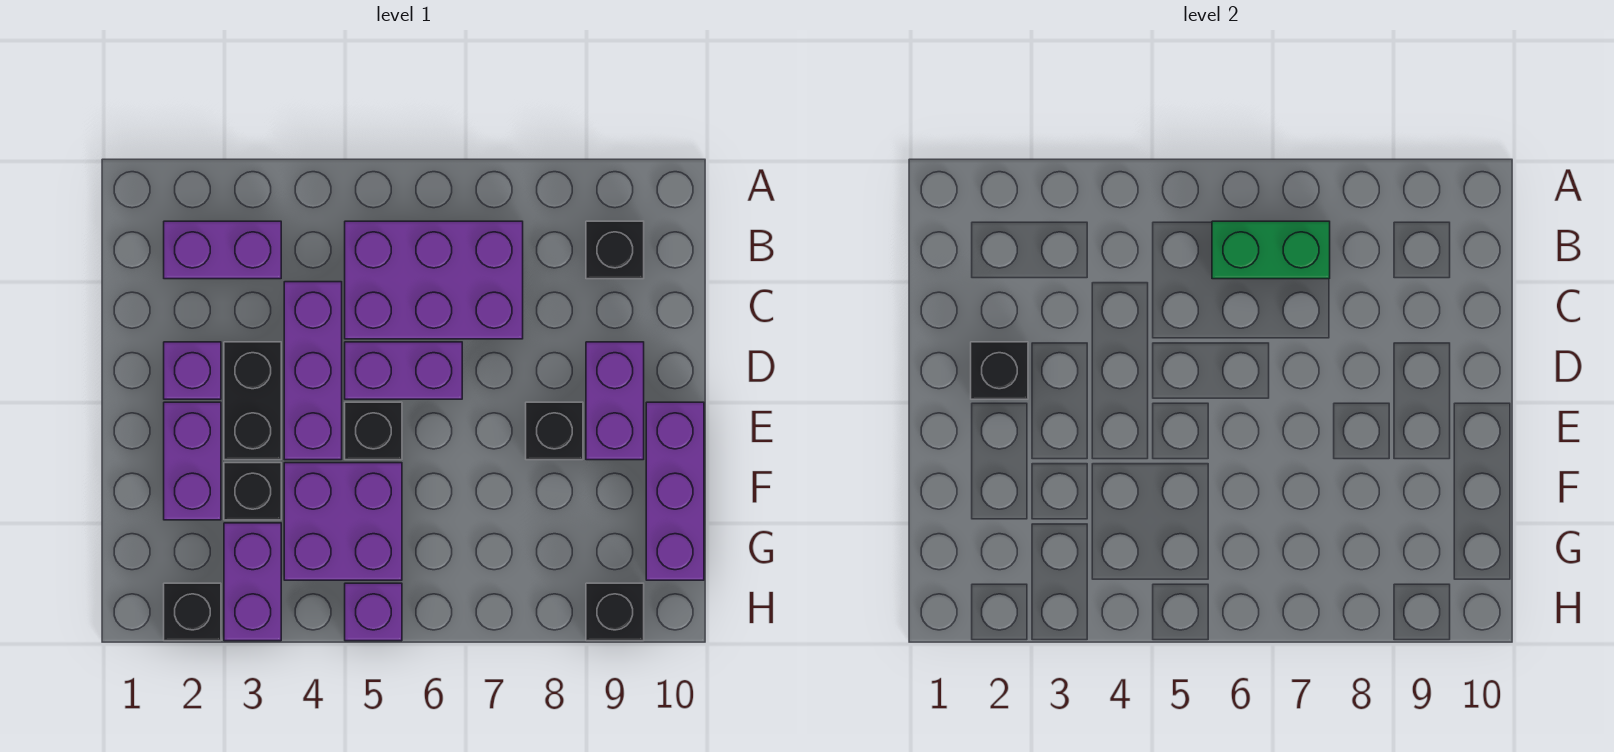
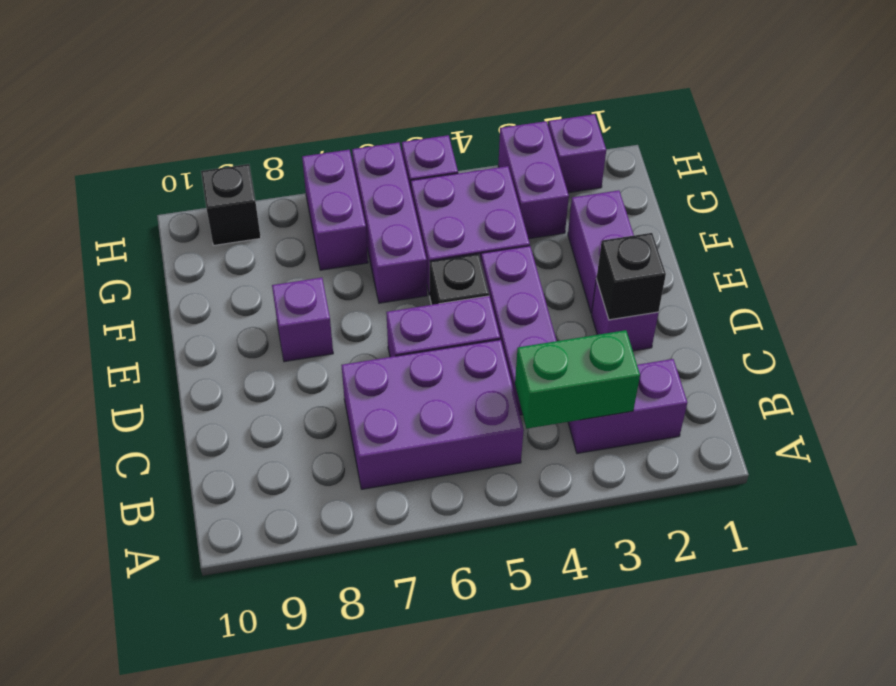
green brick B6:B7 level 2 -> green brick B3:B4 level 2
black brick B9 level 1 -> none
black brick D3:E3 level 1 -> none
purple brick D9:E9 level 1 -> purple brick G7:H7 level 1
black brick E8 level 1 -> purple brick E8 level 1
purple brick E10:G10 level 1 -> purple brick F6:H6 level 1
black brick F3 level 1 -> none
black brick H2 level 1 -> purple brick H2 level 1

